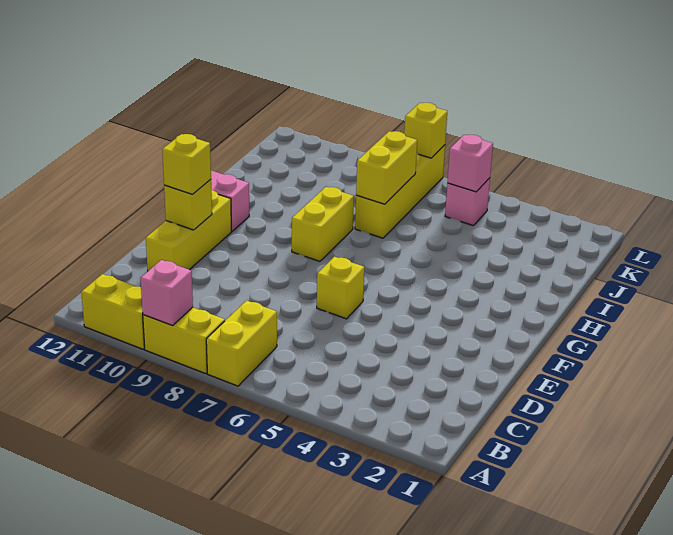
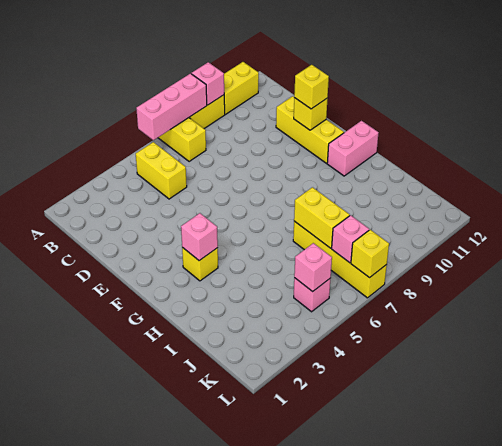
none -> pink brick A6:A8 level 2
yellow brick E6 level 1 -> yellow brick G3 level 1
none -> pink brick G3 level 2
yellow brick G8:H8 level 1 -> yellow brick B5:C5 level 1
none -> pink brick K7 level 2

